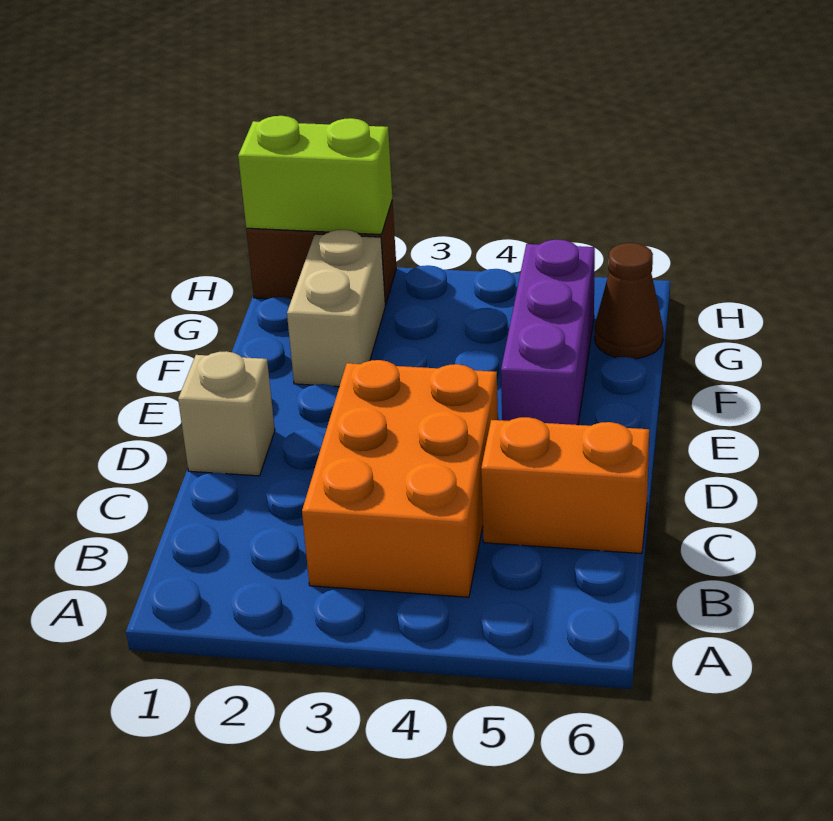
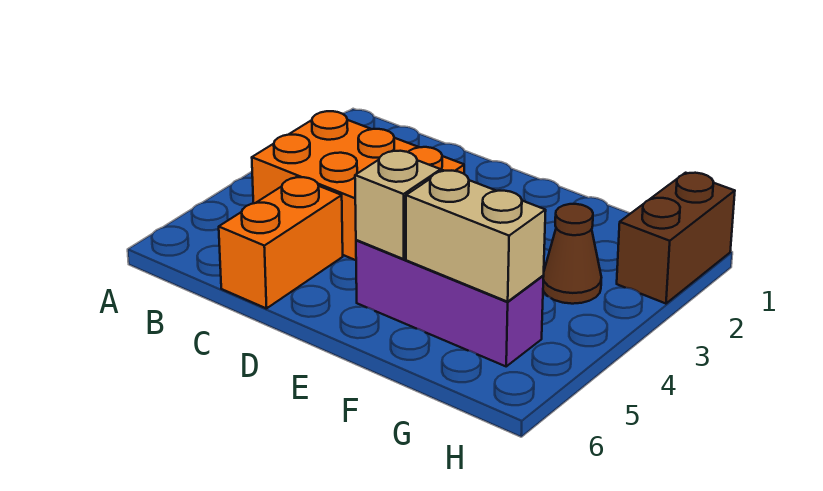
tan brick D1 level 1 -> tan brick E5 level 2
tan brick F2:G2 level 1 -> tan brick F5:G5 level 2
brown cone G6 level 1 -> brown cone G3 level 1
lime brick H1:H2 level 2 -> none

